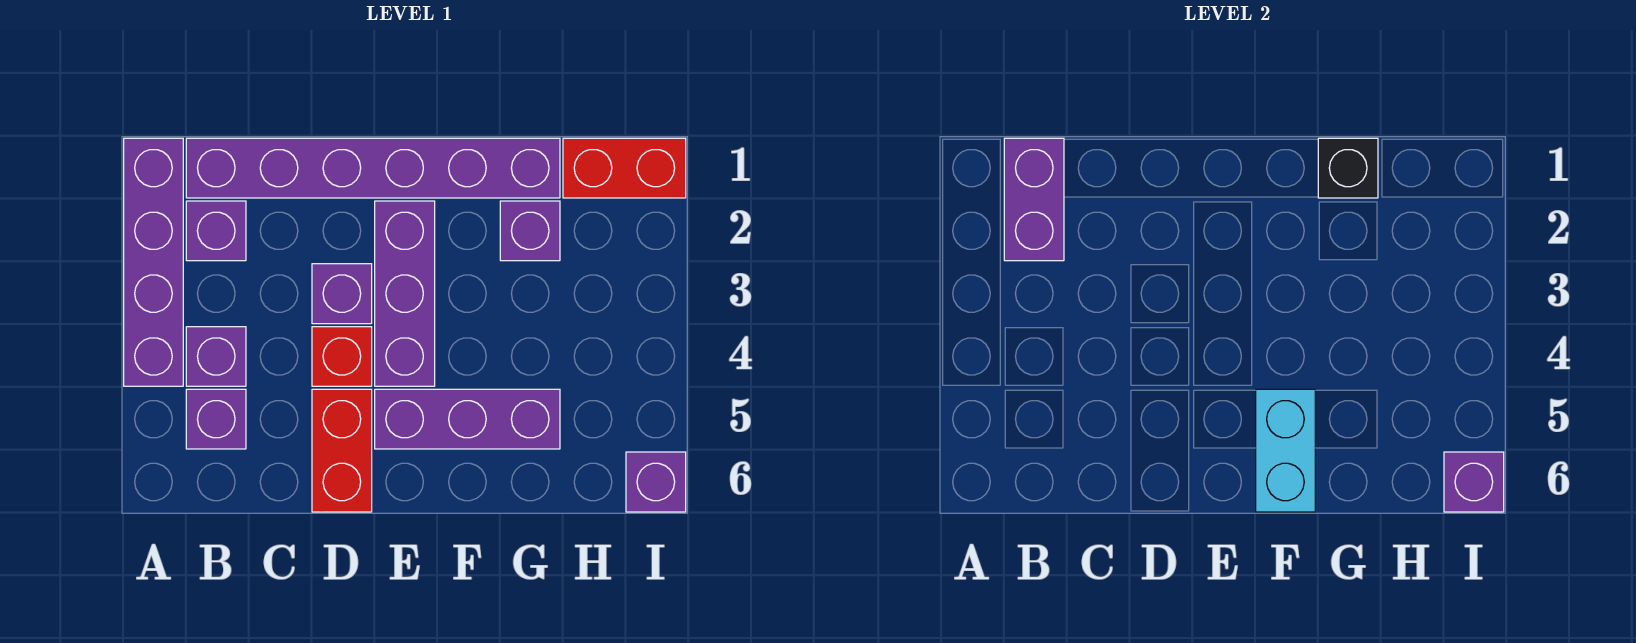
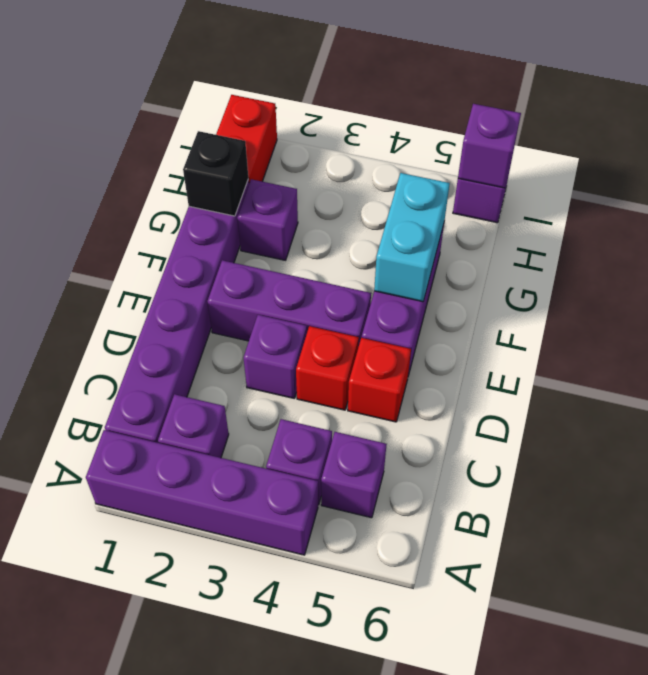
purple brick B1:B2 level 2 -> none
red brick D5:D6 level 1 -> red brick D5 level 1
cyan brick F5:F6 level 2 -> cyan brick F5:G5 level 2

